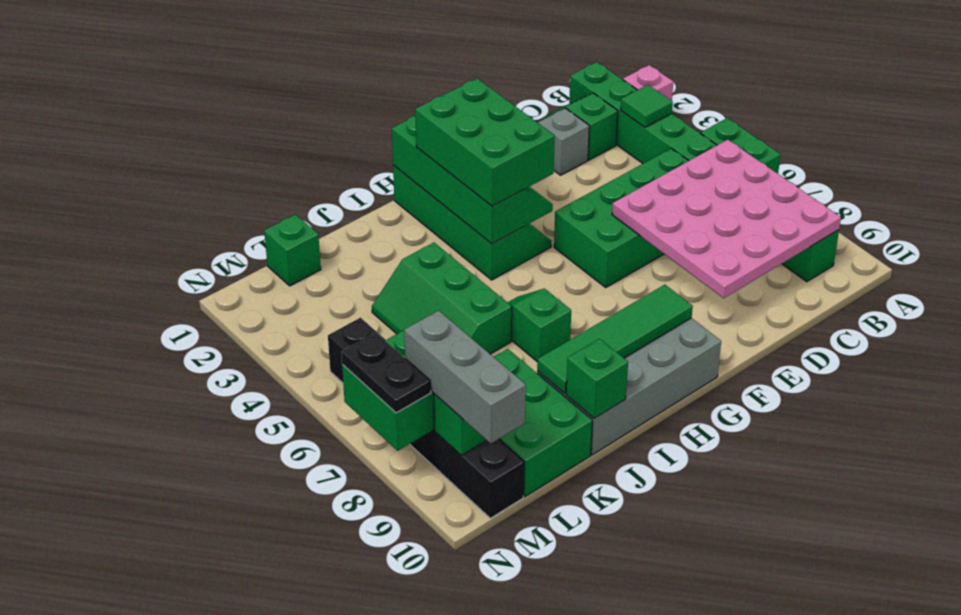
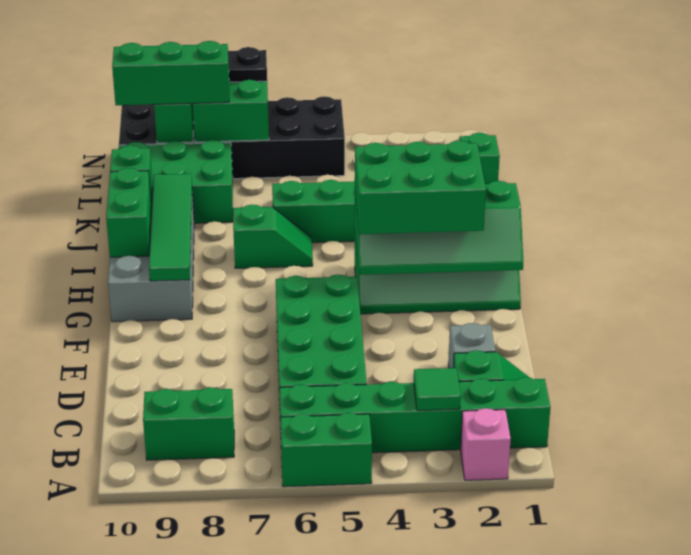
pink plate B6:E9 level 2 -> none
none -> green brick H10:I10 level 2
black brick M5:M10 level 1 -> black brick M5:N10 level 1
grey brick M8:M10 level 3 -> green brick M8:M10 level 3

